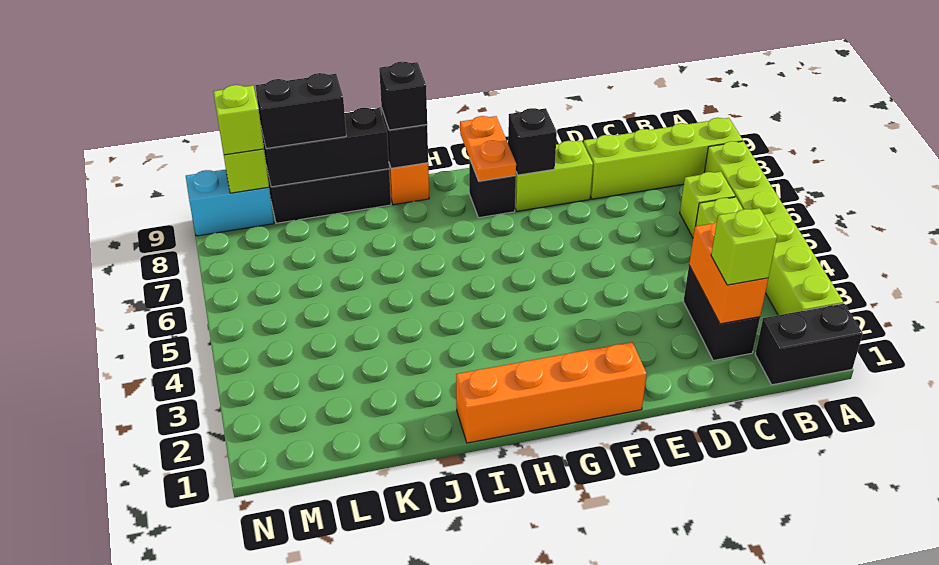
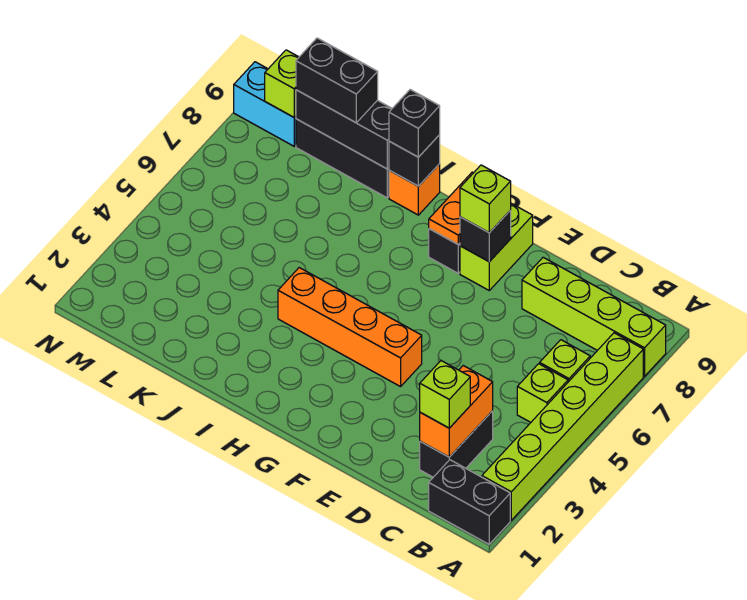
lime brick E8:F8 level 1 -> lime brick F8:F9 level 1
orange brick F1:I1 level 1 -> orange brick F4:I4 level 1
lime brick M9 level 3 -> lime brick F8 level 3

